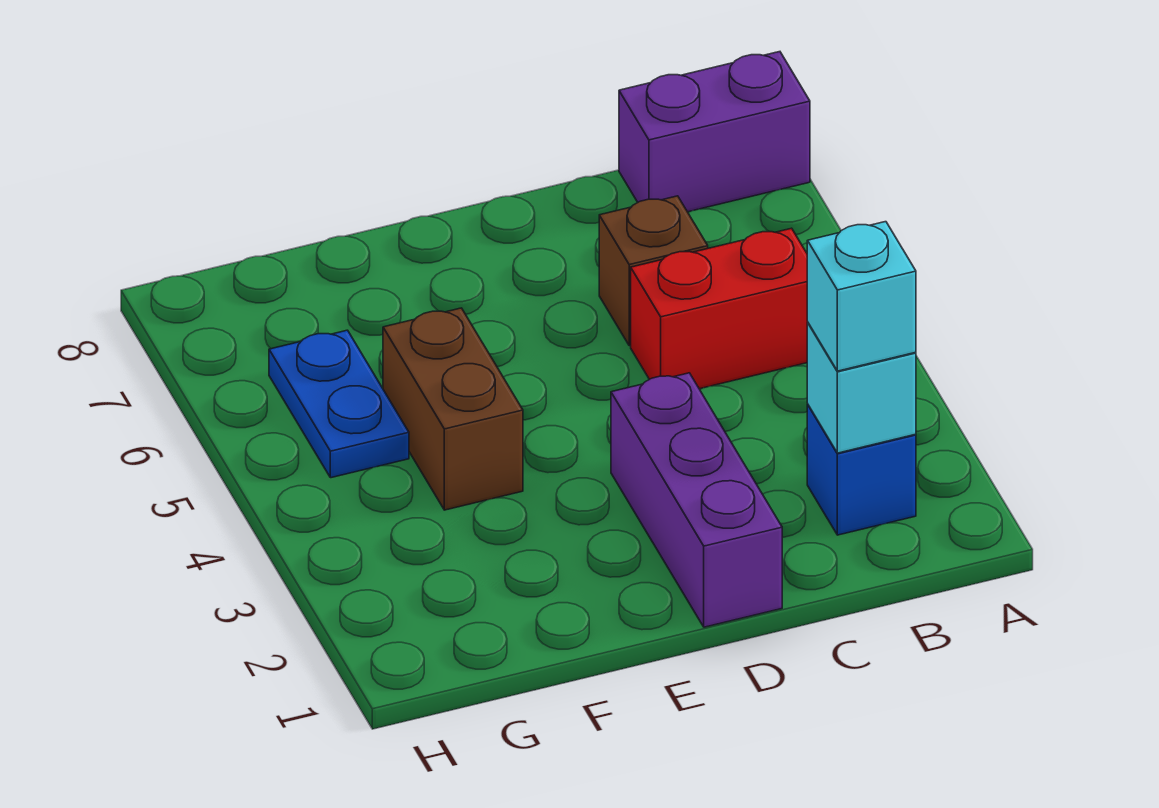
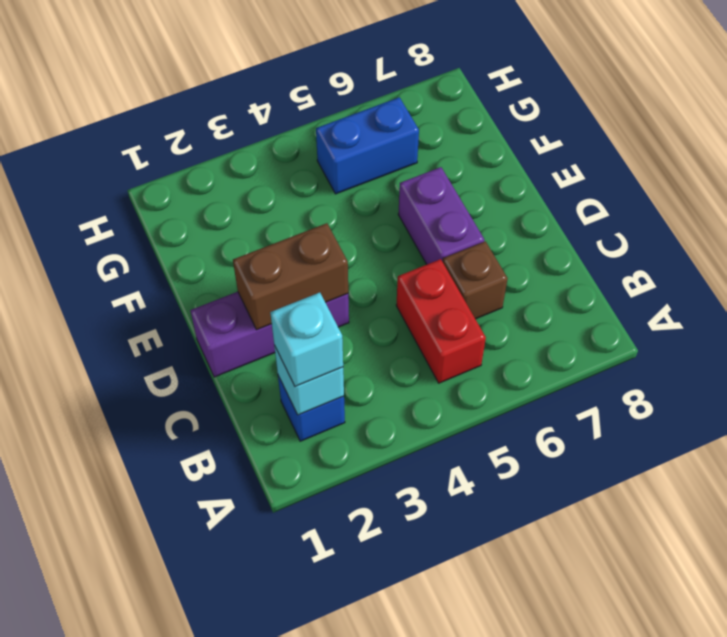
purple brick A8:B8 level 1 -> purple brick D6:E6 level 1
brown brick F4:F5 level 1 -> brown brick D2:D3 level 2
blue plate G5:G6 level 1 -> blue brick G5:G6 level 1

